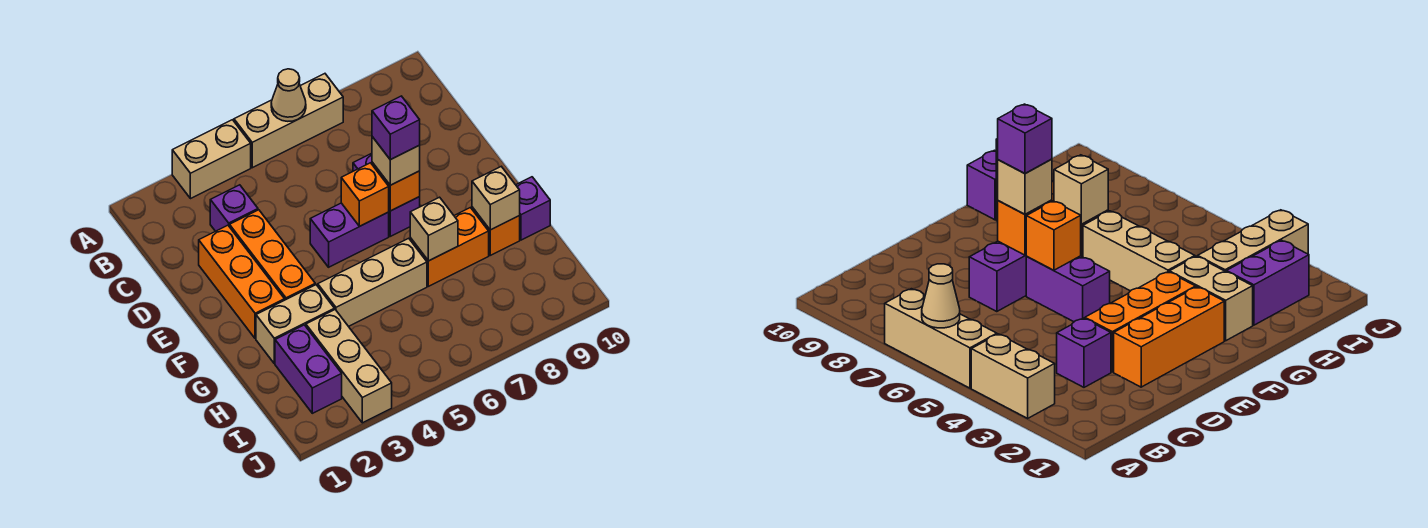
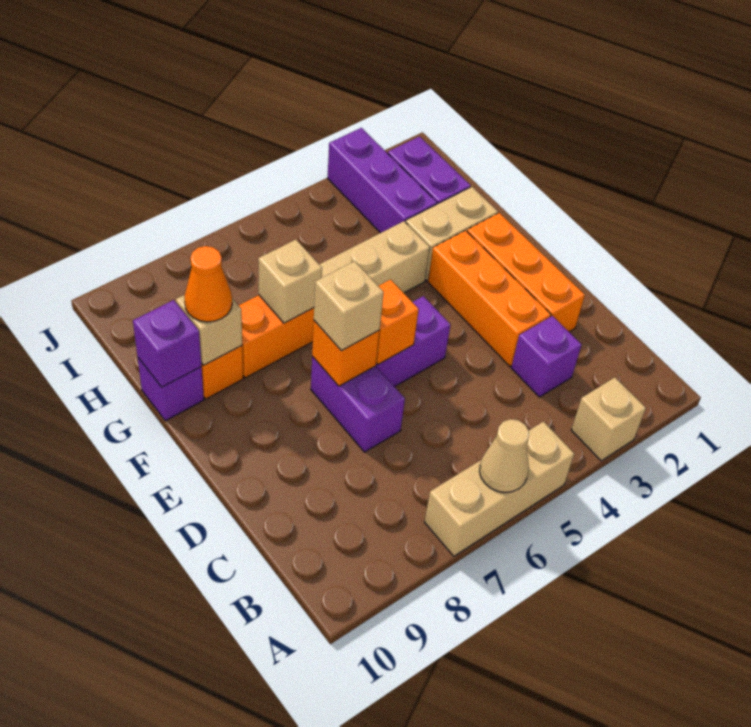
tan brick A3:A4 level 1 -> tan brick A3 level 1
purple brick E7 level 4 -> purple brick G10 level 2
none -> orange cone G9 level 3
tan brick H3:J3 level 1 -> purple brick H3:J3 level 1

